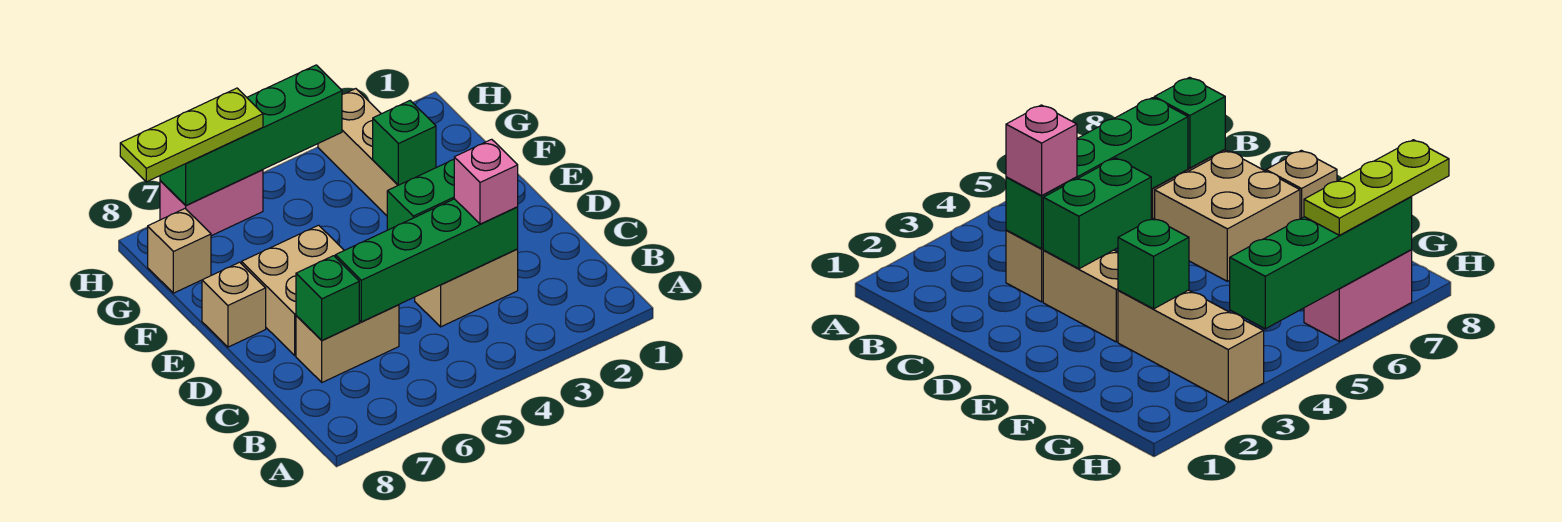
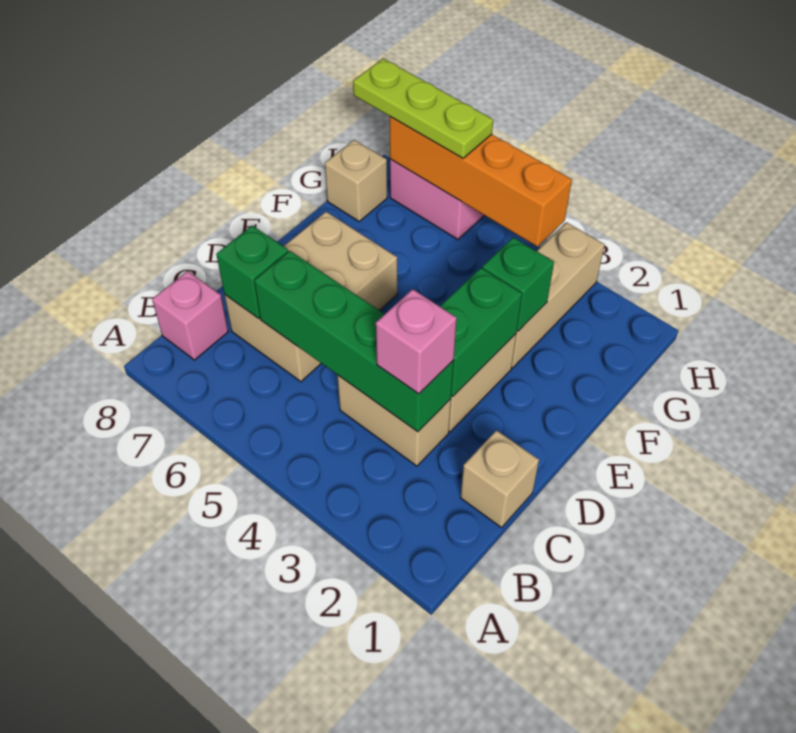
none -> pink brick B8 level 1
green brick D3:D4 level 2 -> green brick D3:E3 level 2
tan brick E8 level 1 -> tan brick C1 level 1
green brick H4:H7 level 2 -> orange brick H4:H7 level 2

